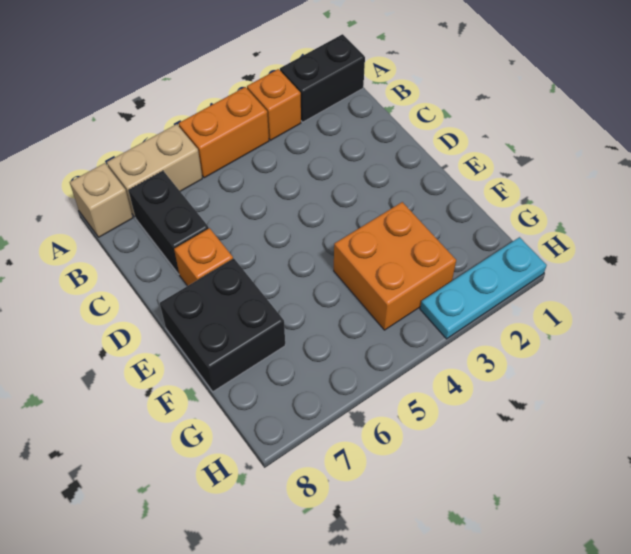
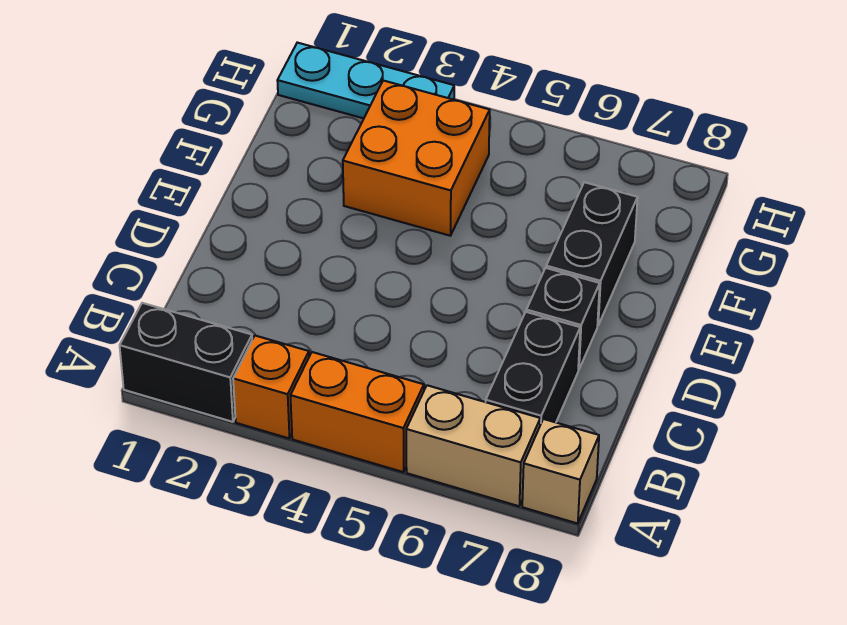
orange brick D7 level 1 -> black brick D7 level 1
black brick E7:F8 level 1 -> black brick E7:F7 level 1

